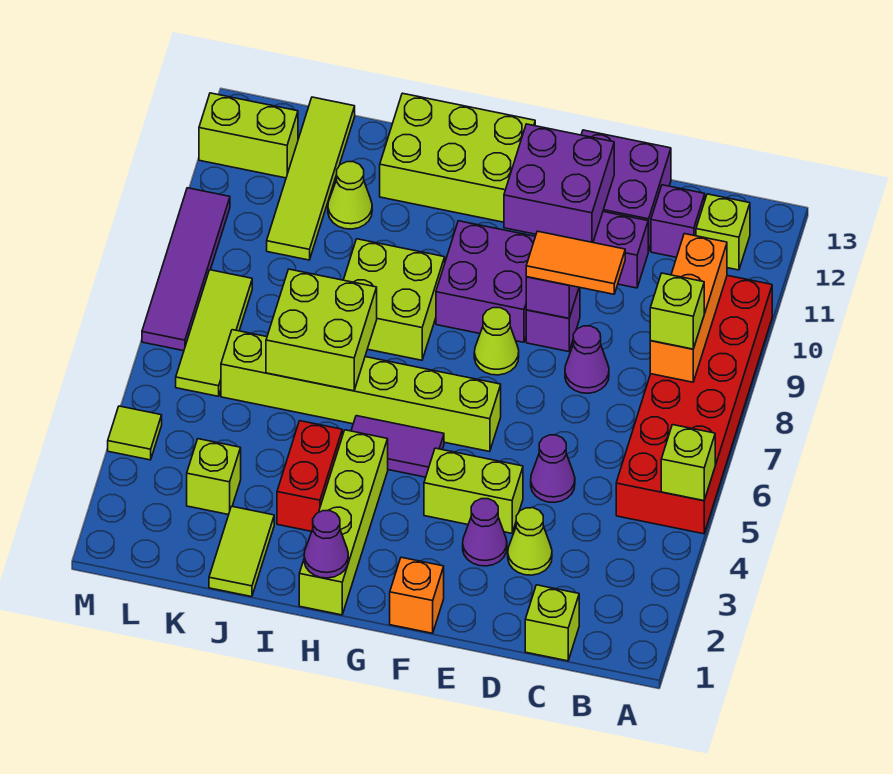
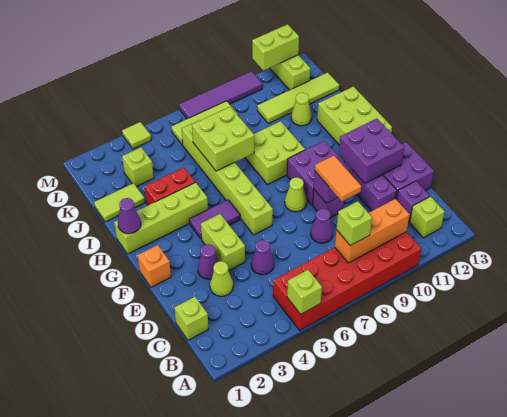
purple tile G5:H5 level 1 -> purple tile G4:G5 level 1
none -> lime brick M11:M12 level 2

